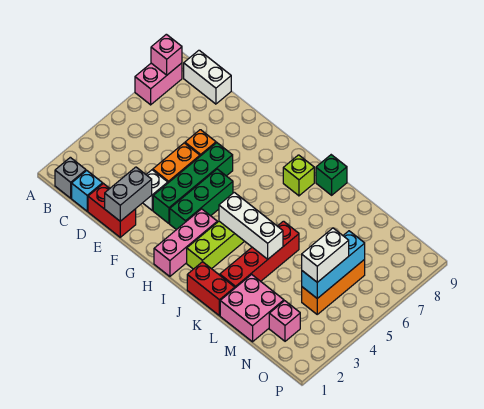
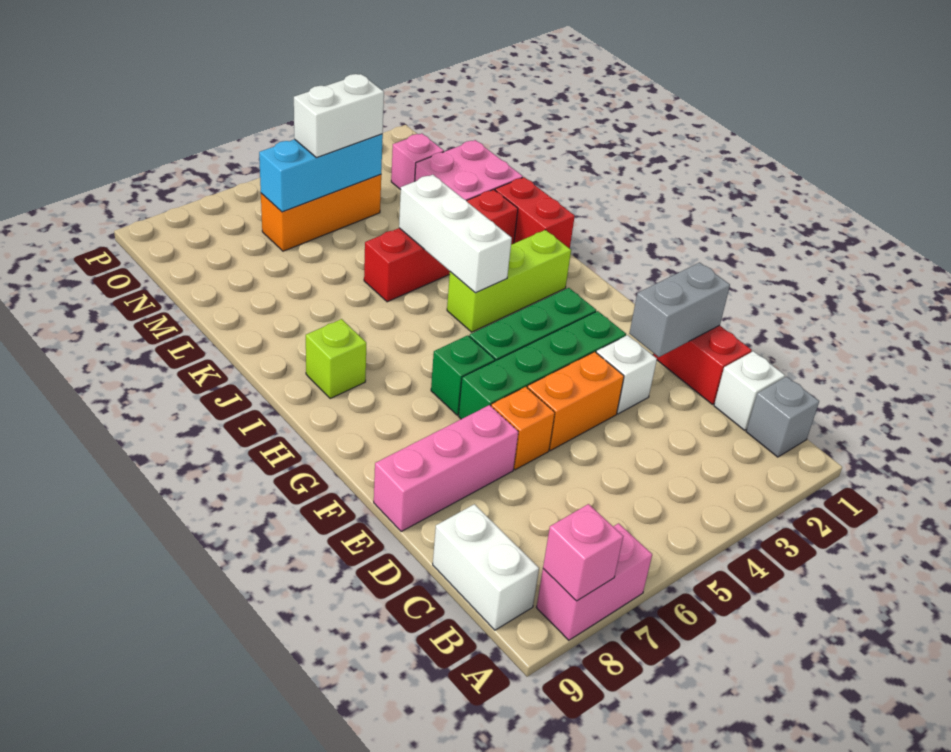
cyan brick C1 level 1 -> white brick C1 level 1
pink brick H1:H3 level 1 -> pink brick E7:E9 level 1
green brick J9 level 1 -> green brick G6 level 1

